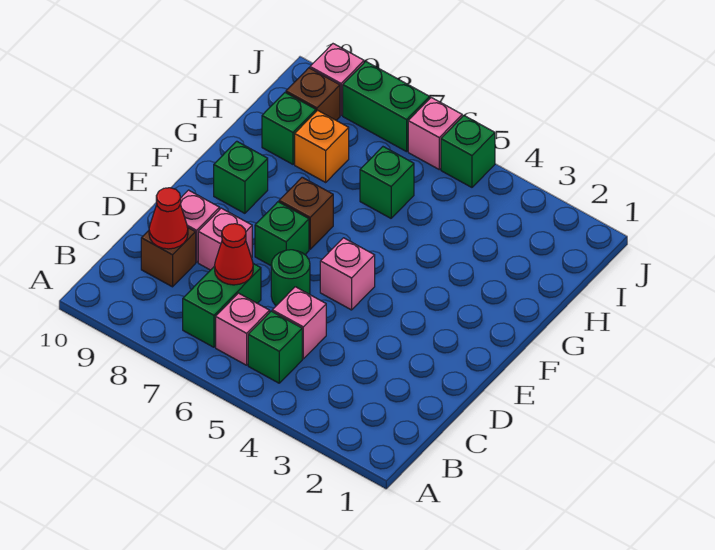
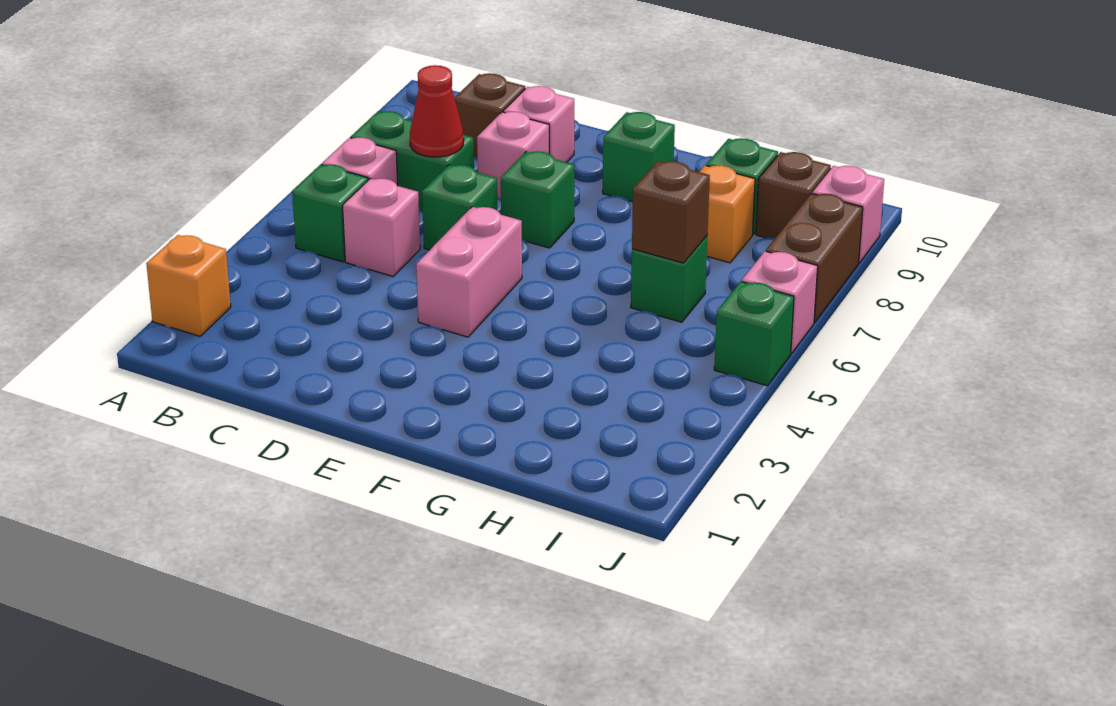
none -> orange brick A2 level 1
red cone C9 level 2 -> none
green round brick D6 level 1 -> green brick D6 level 1
pink brick E5 level 1 -> pink brick E4:E5 level 1
brown brick F7 level 1 -> brown brick H6 level 2
green brick J7:J8 level 1 -> brown brick J7:J8 level 1

